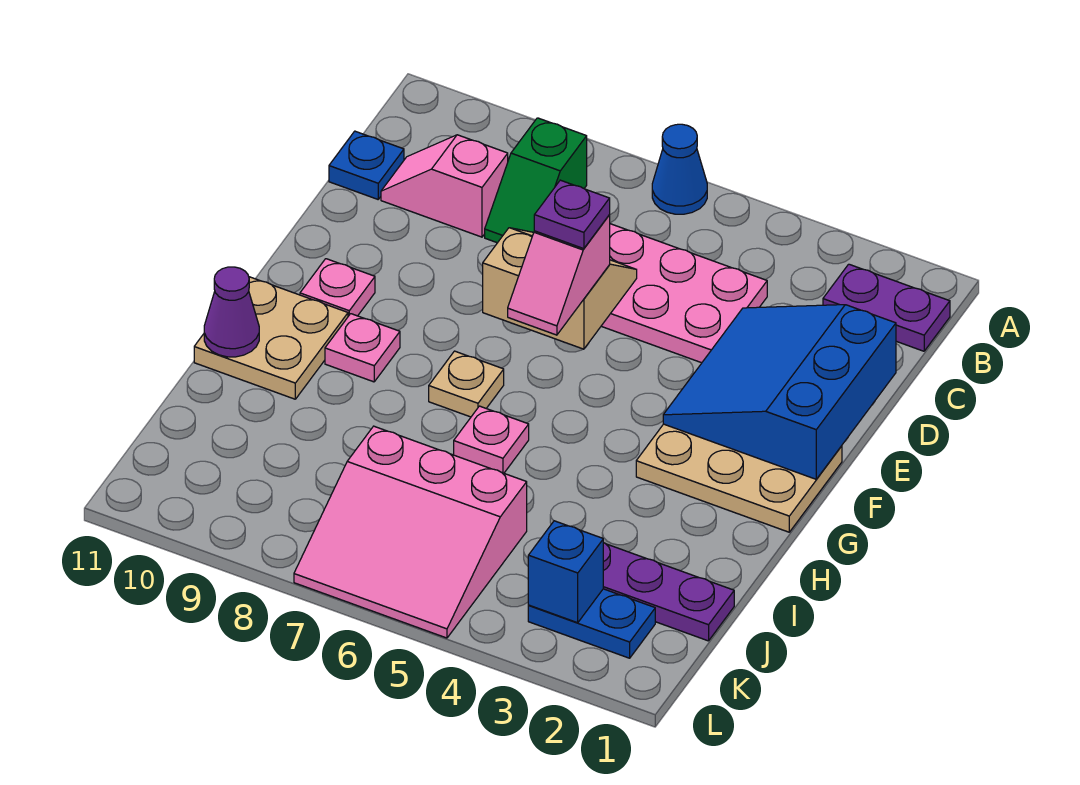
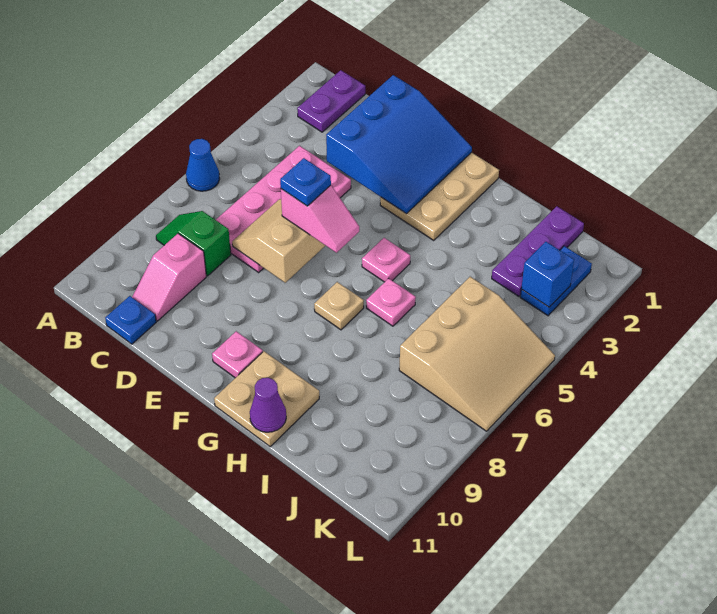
green slope B8:C8 level 1 top B -> green slope B8:C8 level 1 top C
blue slope D1:F3 level 2 top 1 -> blue slope D1:F3 level 2 top D
purple plate E6 level 4 -> blue plate E6 level 4
pink plate G9 level 1 -> pink plate G5 level 1
pink slope J5:L7 level 1 top J -> tan slope J5:L7 level 1 top J

